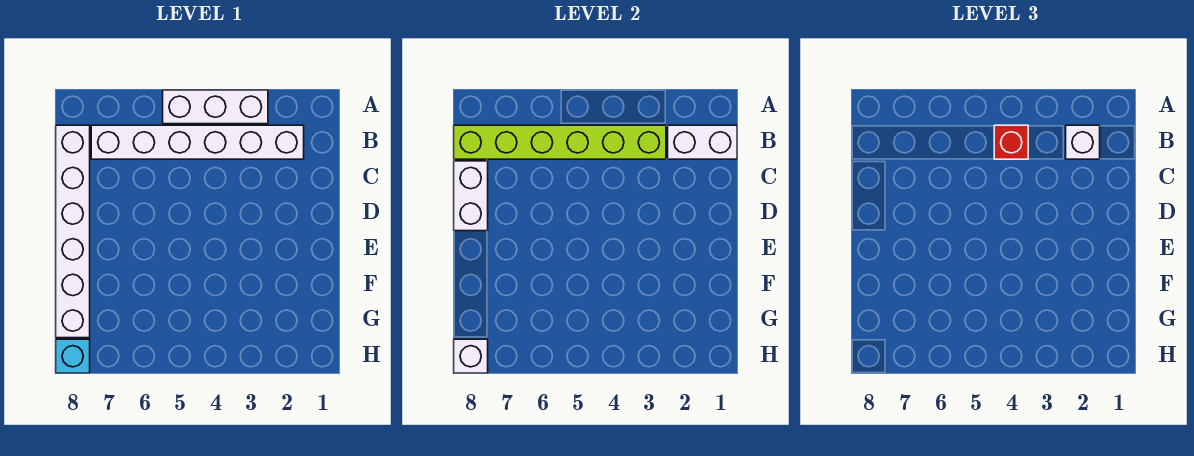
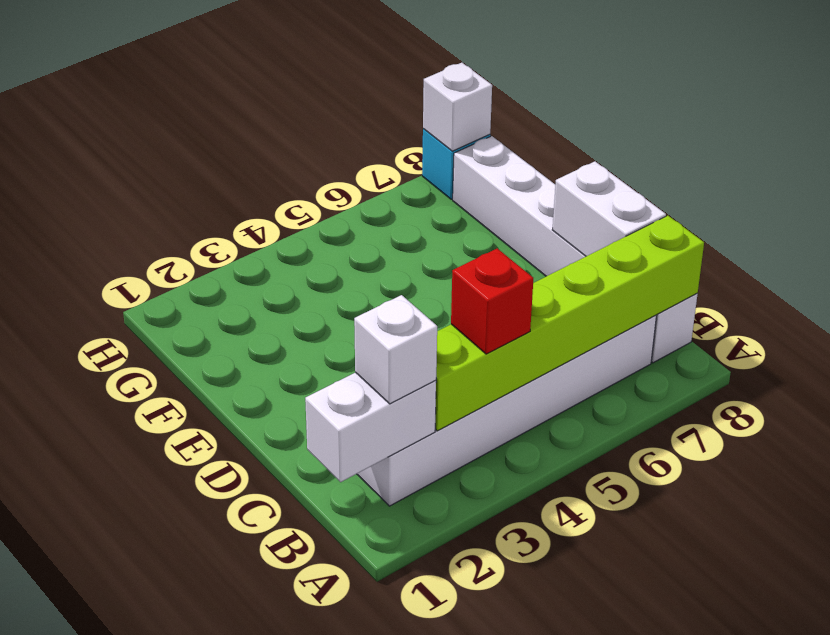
white brick A3:A5 level 1 -> none

